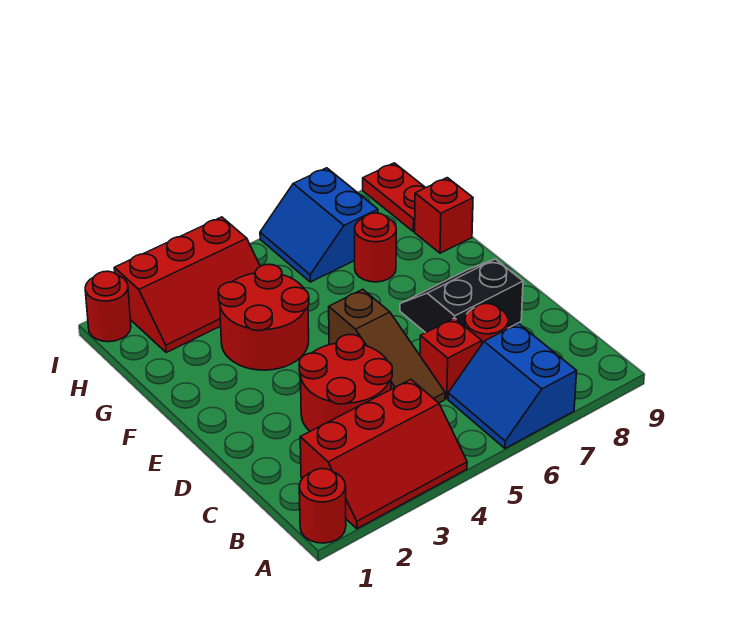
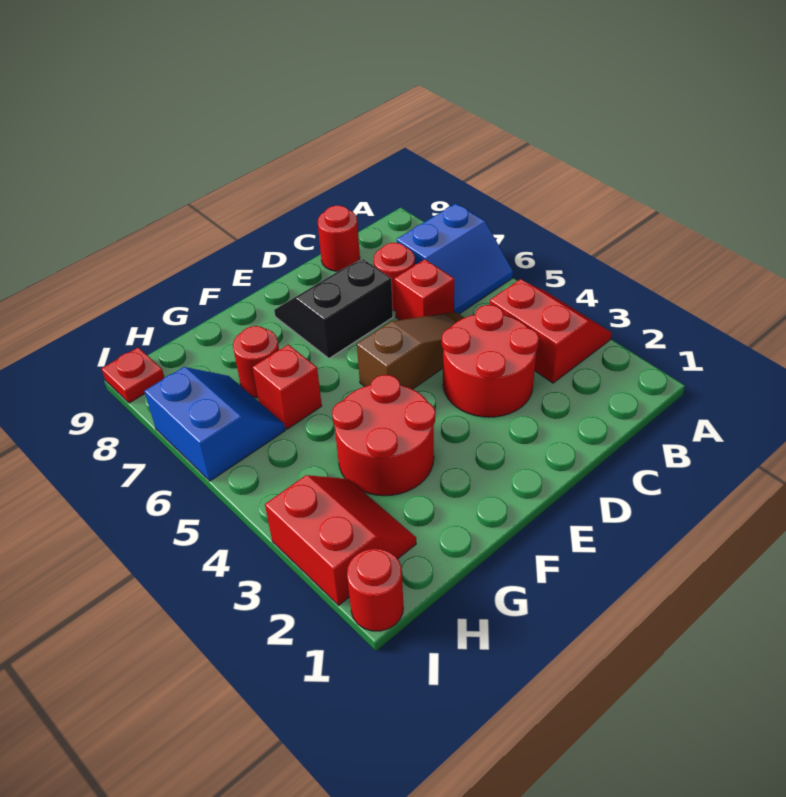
red round brick A1 level 1 -> red round brick C9 level 1
red slope A2:B4 level 1 top B -> red slope A3:B4 level 1 top B
black slope D7:E8 level 1 top D -> black slope D7:E8 level 1 top 7
red brick G9 level 1 -> red brick G6 level 1
red slope H2:I4 level 1 top I -> red slope H2:I3 level 1 top I
blue slope H6:I7 level 1 top 7 -> blue slope H6:I7 level 1 top I
red plate H9:I9 level 1 -> red plate I9 level 1

